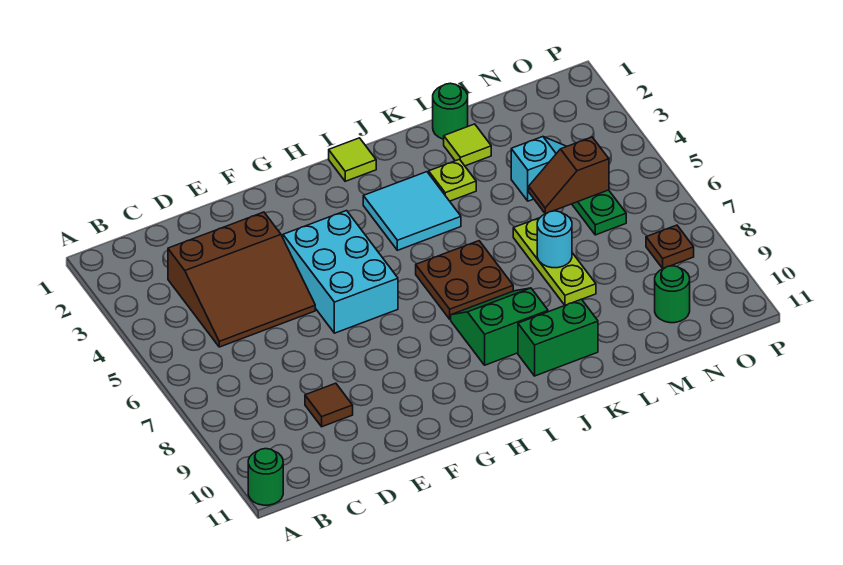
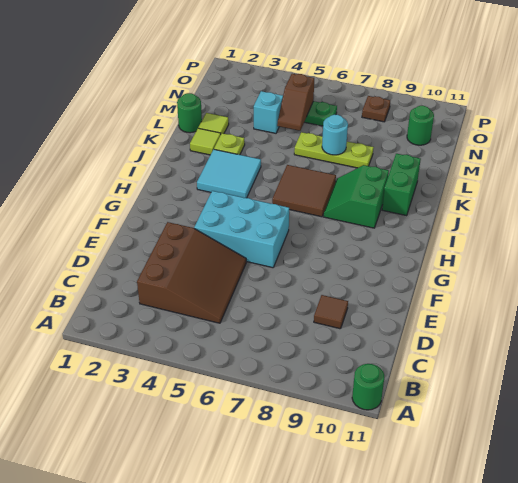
lime tile I1 level 1 -> lime tile K2 level 1
brown plate I6:J7 level 1 -> brown tile I6:J7 level 1

